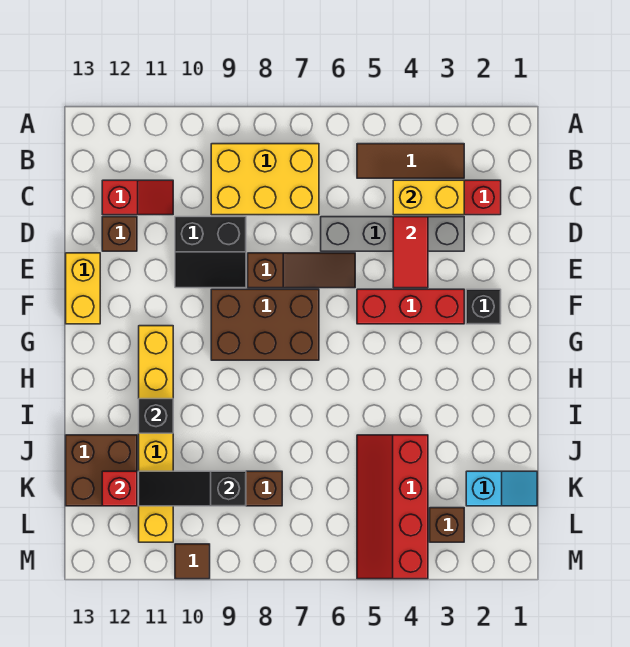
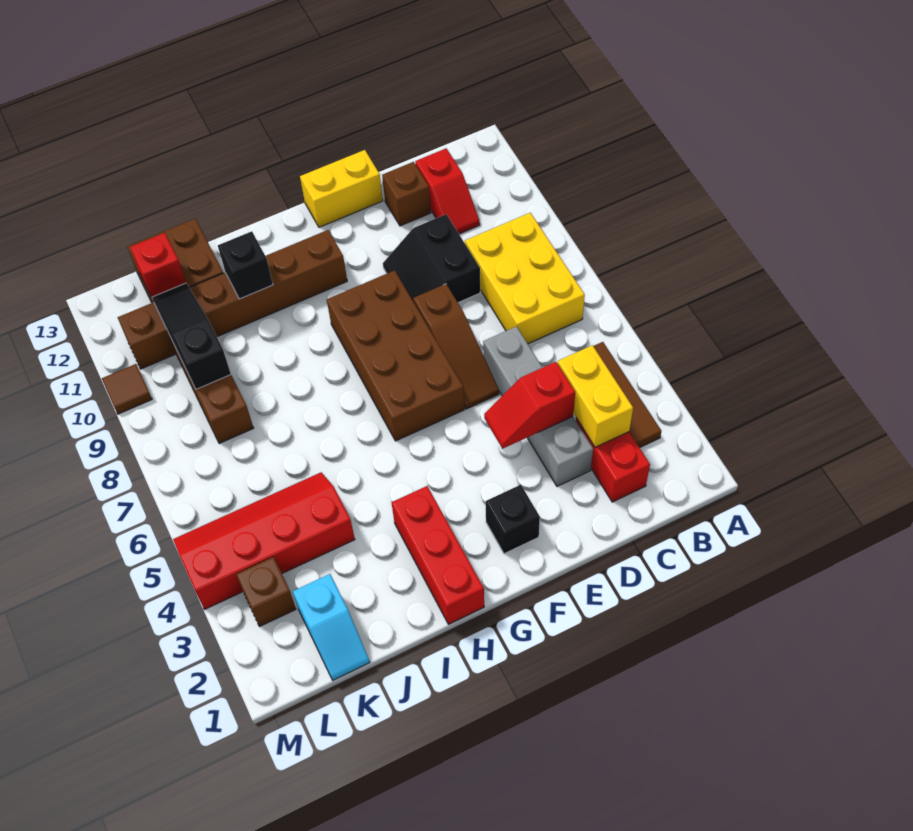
red tile D4:E4 level 2 -> red slope D4:E4 level 2 top D
red brick F3:F5 level 1 -> red brick H1:H3 level 1
brown brick F7:G9 level 1 -> brown brick F6:G9 level 1
yellow brick G11:L11 level 1 -> brown brick G11:L11 level 1

